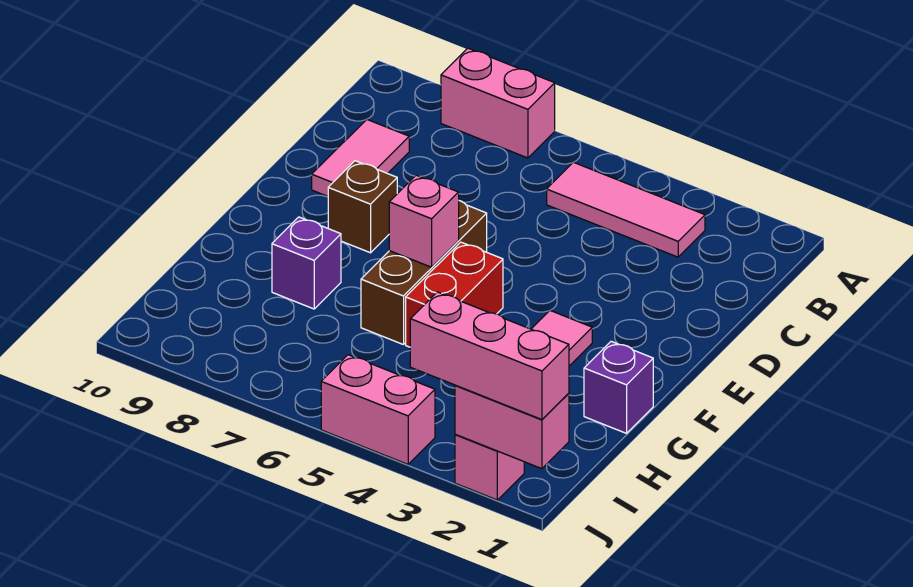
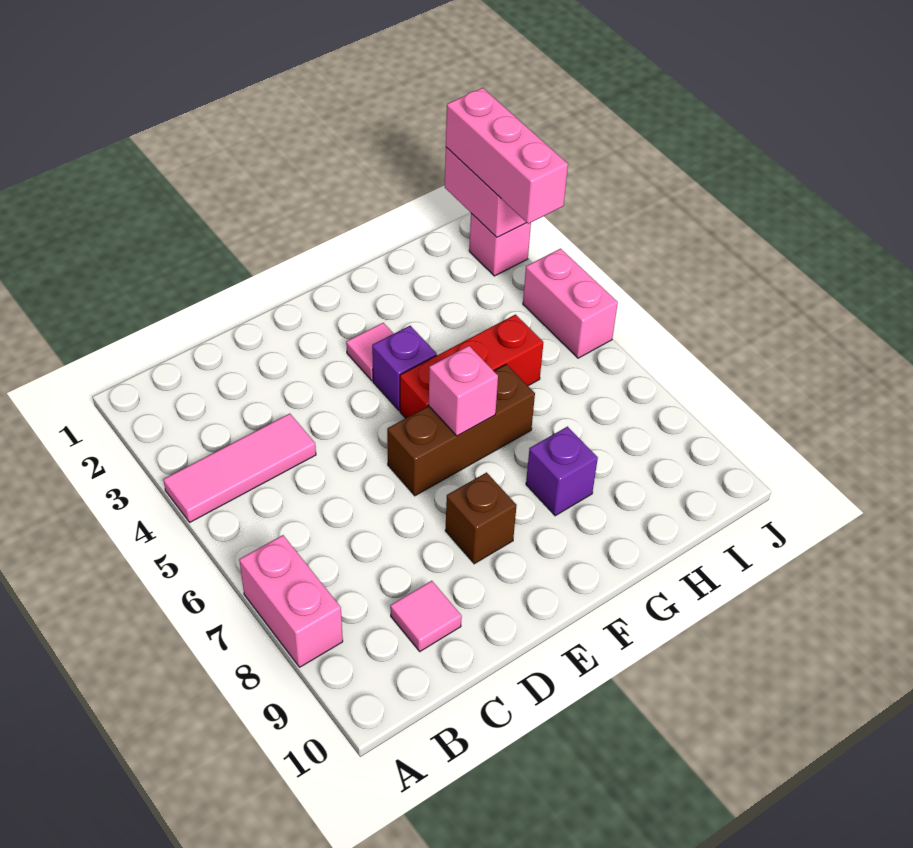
pink tile B3:B5 level 1 -> pink tile A4:C4 level 1
pink tile C9:D9 level 1 -> pink tile C9 level 1
red brick F5:G5 level 1 -> red brick F5:H5 level 1
purple brick G1 level 1 -> purple brick F4 level 1

